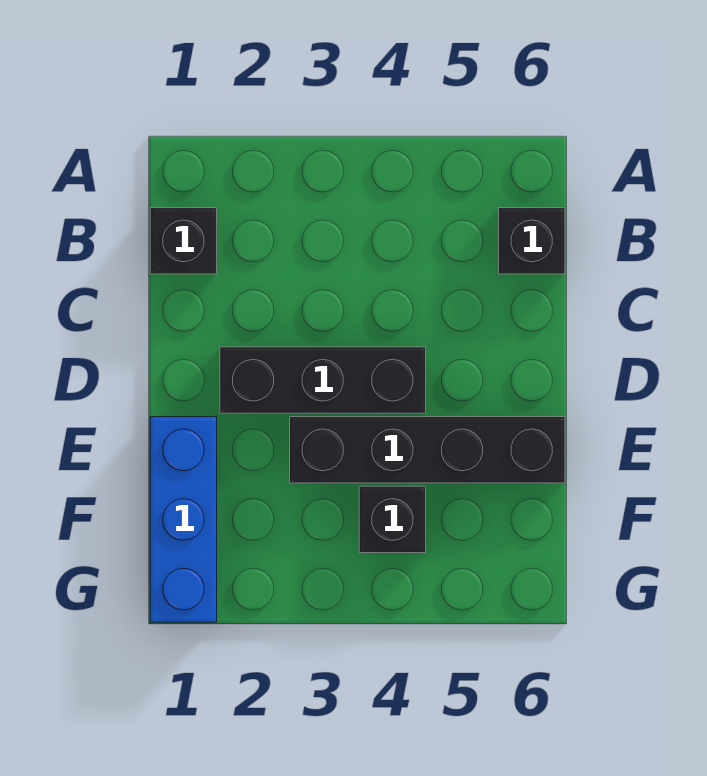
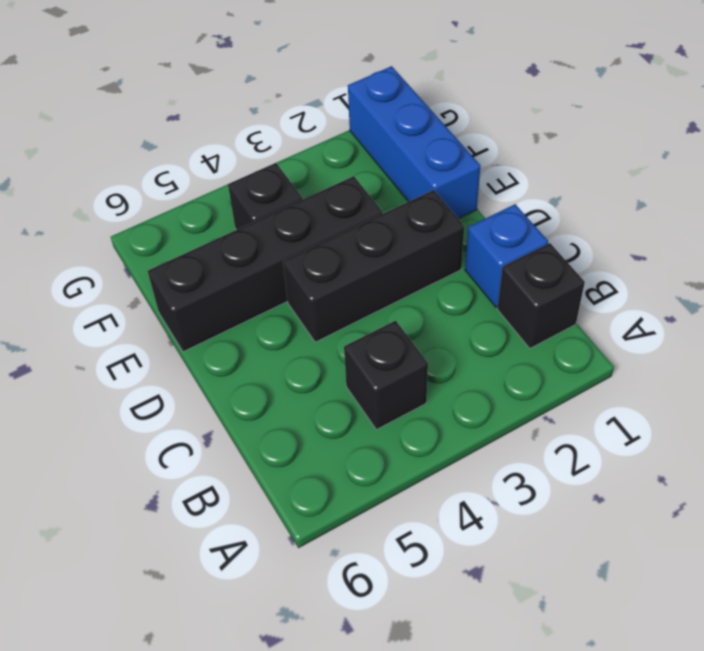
black brick B6 level 1 -> black brick B4 level 1
none -> blue brick C1 level 1

